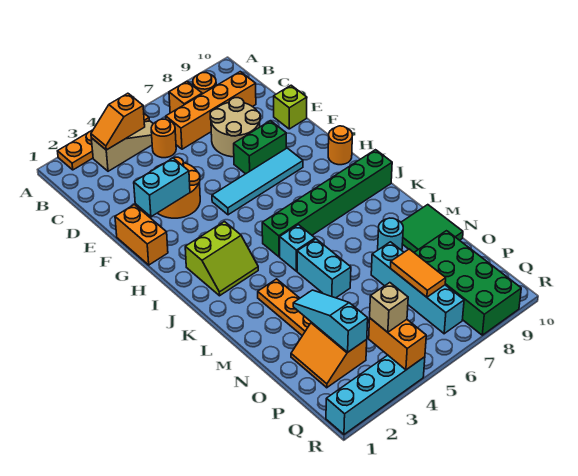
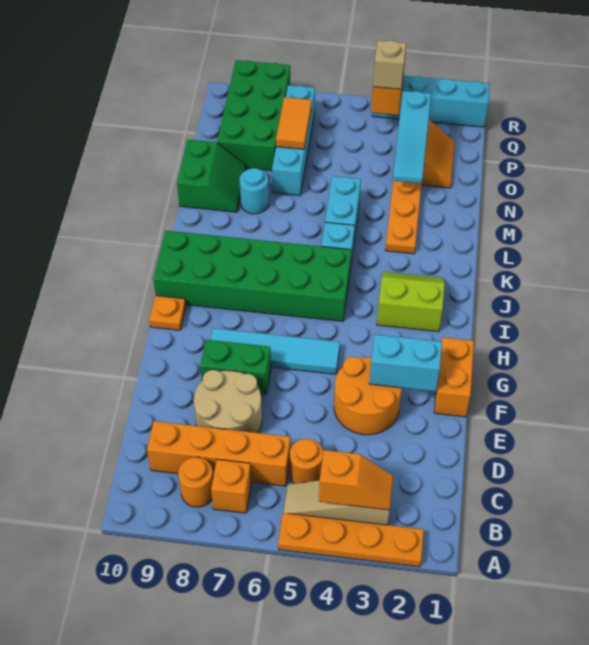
lime brick E10 level 1 -> none
orange round brick H10 level 1 -> orange plate H10 level 1
green brick J5:J10 level 1 -> green brick I5:J10 level 1
green tile M9:N10 level 1 -> green slope M9:N10 level 1 top 10

